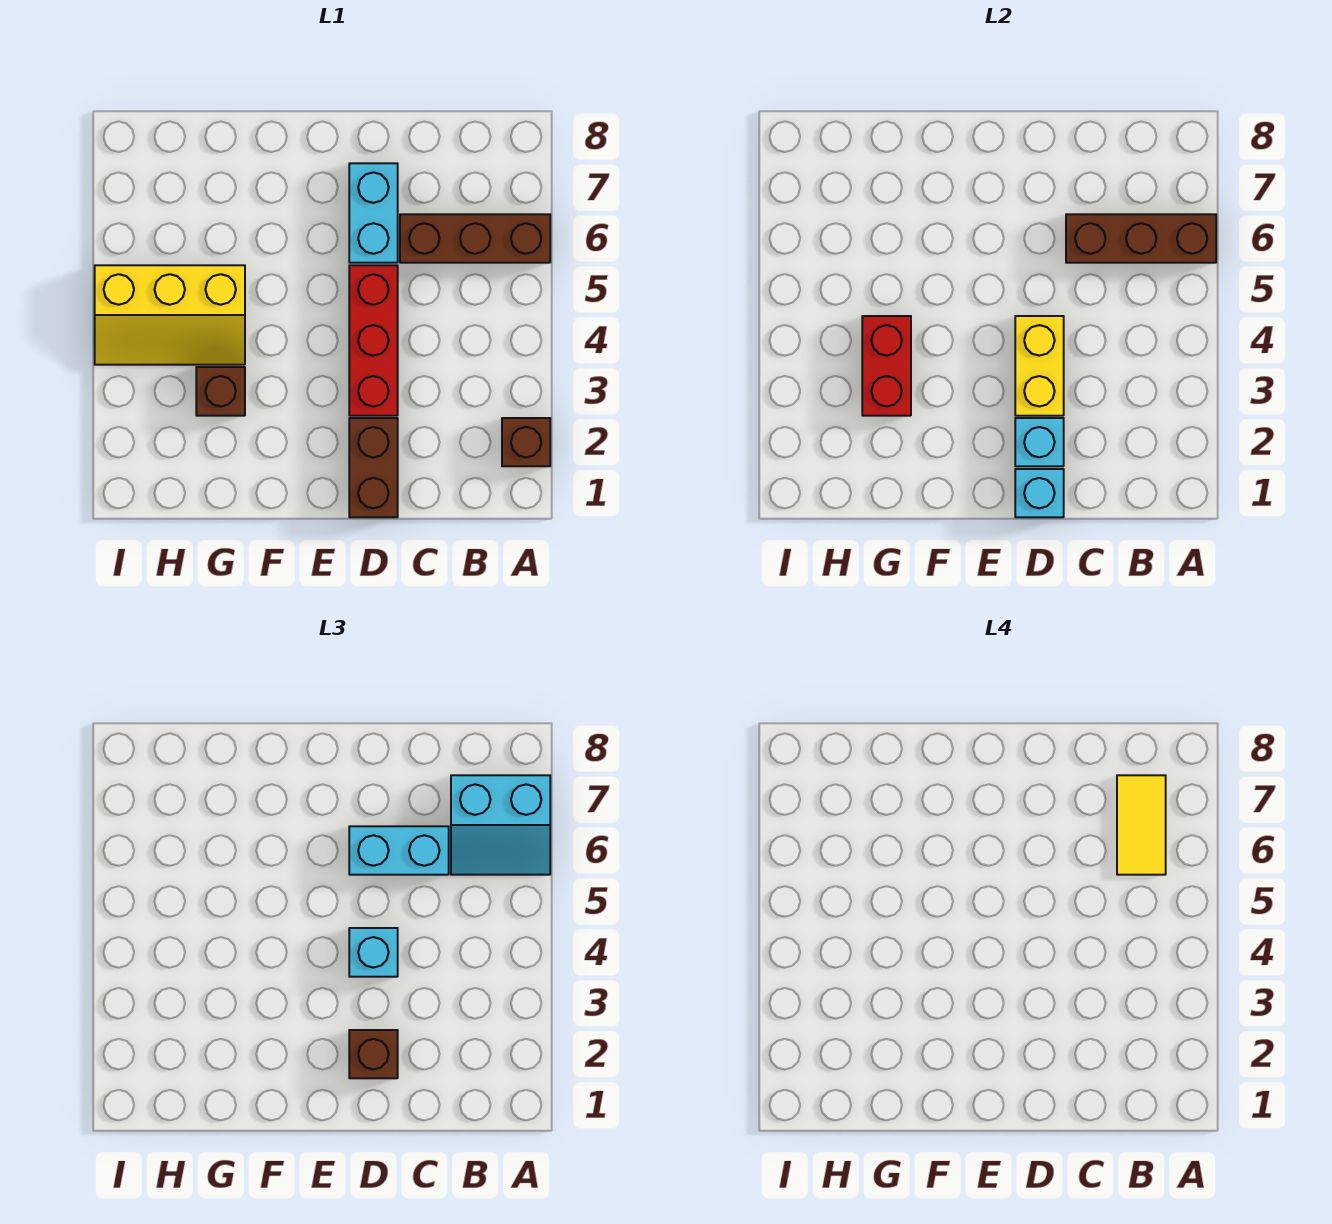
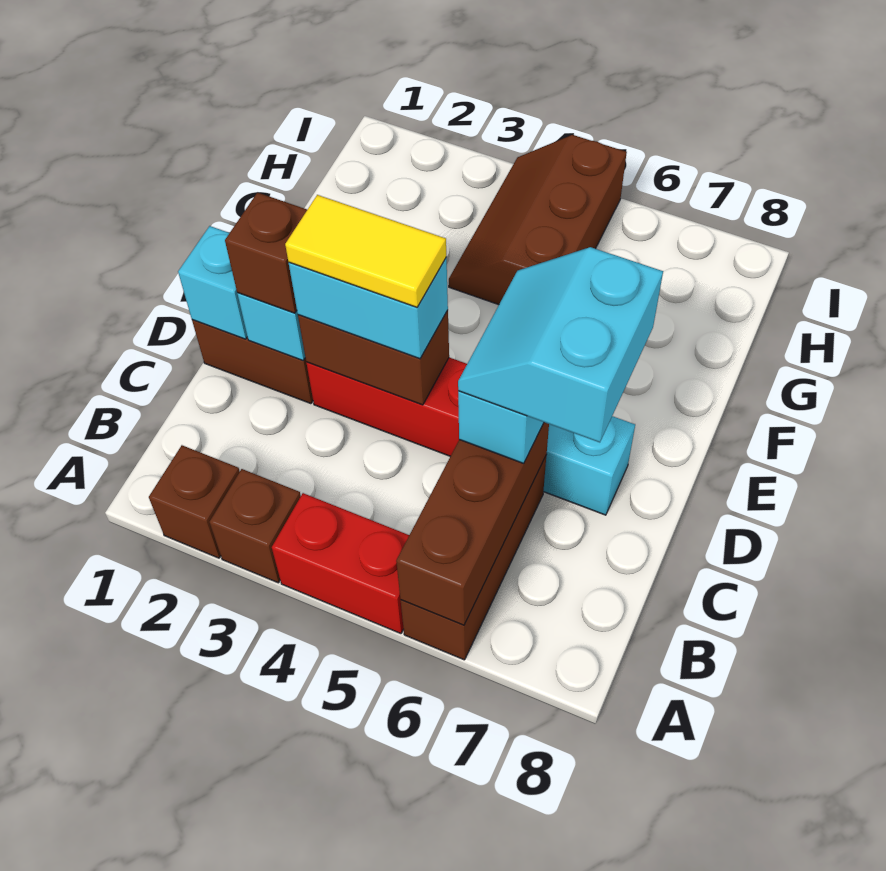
cyan slope A6:B7 level 3 top 7 -> cyan slope C6:D7 level 4 top 7
yellow tile B6:B7 level 4 -> yellow tile D3:D4 level 4
yellow brick D3:D4 level 2 -> brown brick D3:D4 level 2
cyan brick D4 level 3 -> cyan brick D3:D4 level 3
brown brick G3 level 1 -> brown brick A3 level 1
red brick G3:G4 level 2 -> red brick A4:A5 level 1
yellow slope G4:I5 level 1 top 5 -> brown slope G4:I5 level 1 top 5

